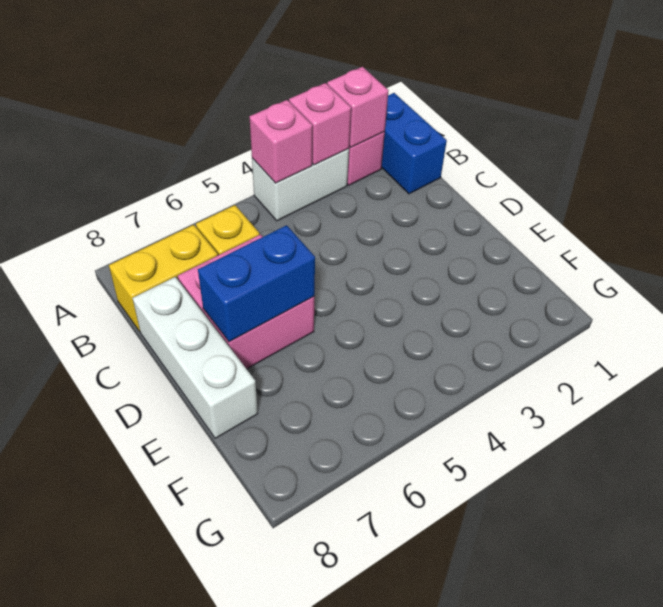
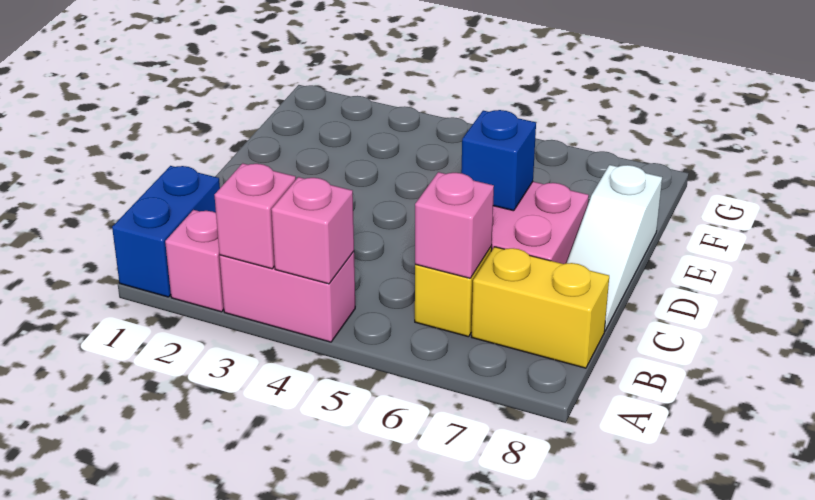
pink brick A2 level 2 -> pink brick B6 level 2
white brick A3:A4 level 1 -> pink brick A3:A4 level 1
white brick C8:E8 level 1 -> white slope C8:E8 level 1 top E
blue brick D6:D7 level 2 -> blue brick D6 level 2

